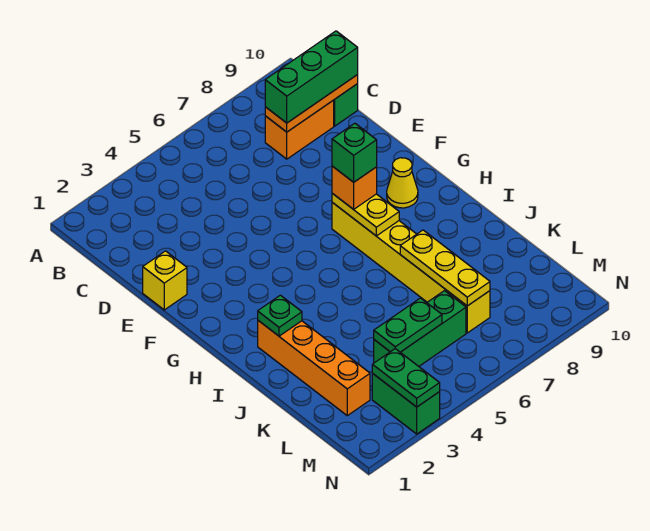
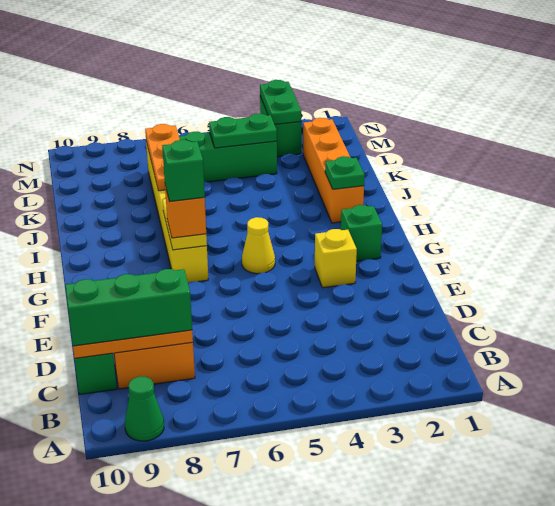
none -> green cone A9 level 1
yellow brick E1 level 1 -> yellow brick F3 level 1
none -> green brick G2 level 1
yellow cone G9 level 1 -> yellow cone G5 level 1
yellow plate J7:L7 level 2 -> orange plate J7:L7 level 2

